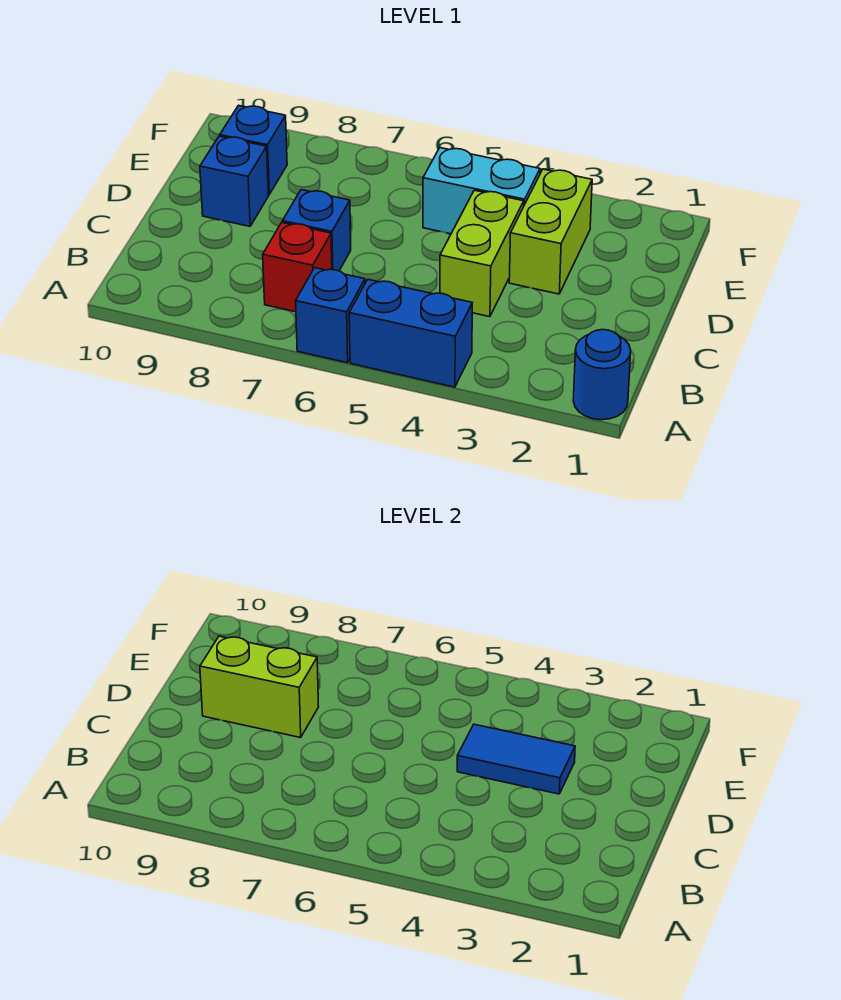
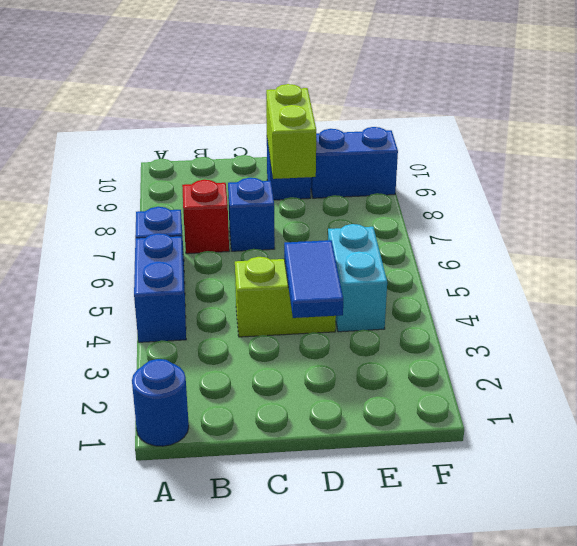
lime brick D3:E3 level 1 -> none
blue brick E9 level 1 -> blue brick E9:F9 level 1

